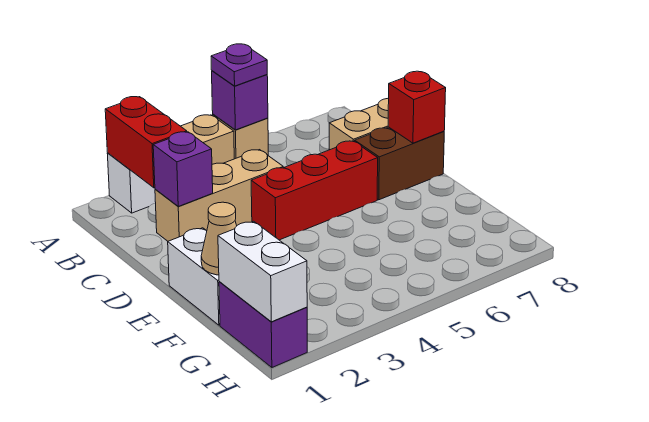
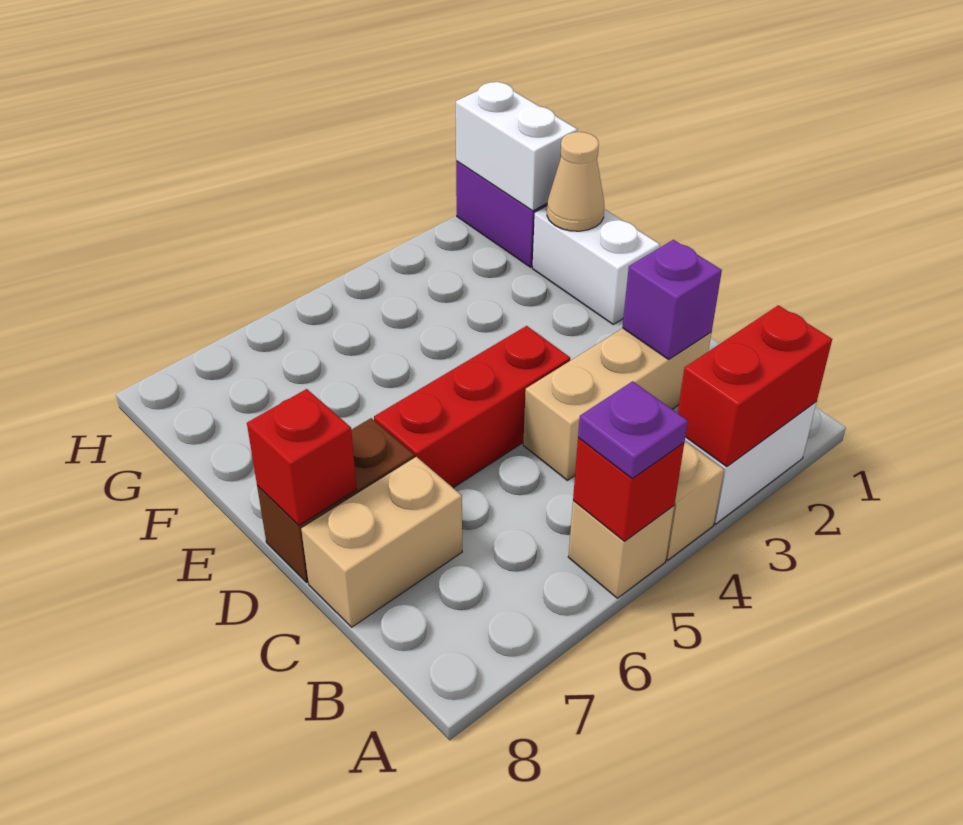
red brick A2:B2 level 2 -> red brick A2:A3 level 2
purple brick A5 level 2 -> red brick A5 level 2

